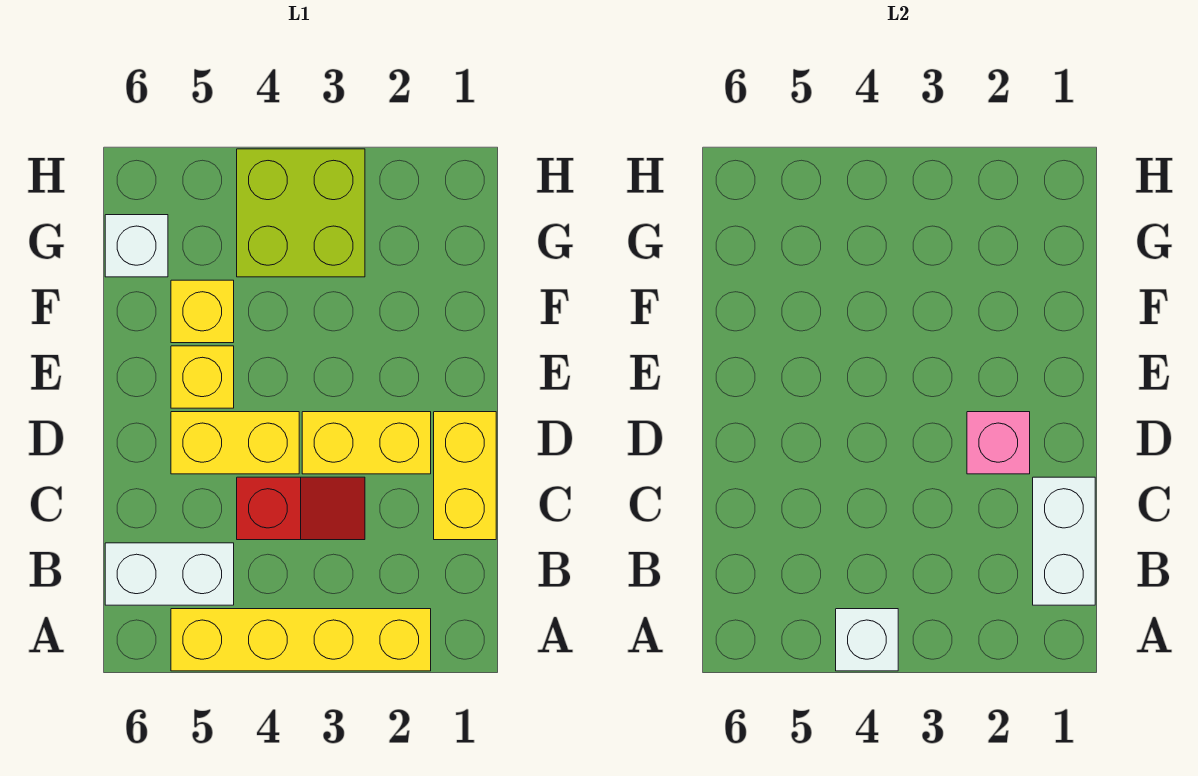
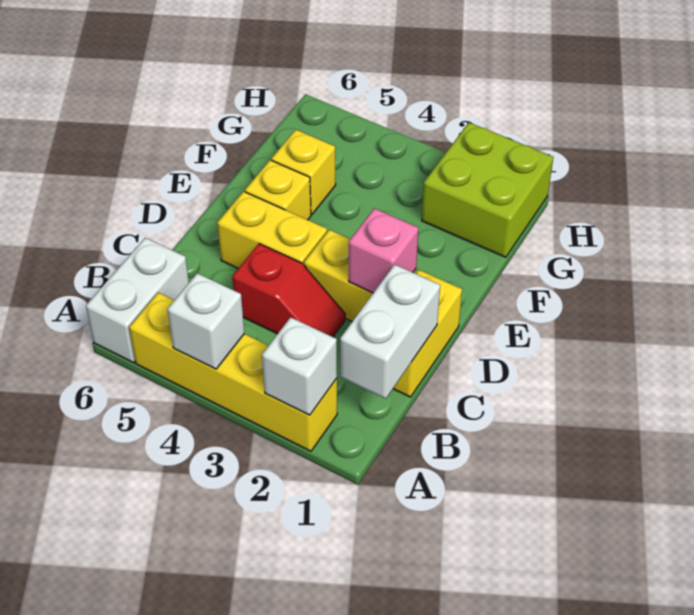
white brick B5:B6 level 1 -> white brick A6:B6 level 1
lime brick G3:H4 level 1 -> lime brick G1:H2 level 1
white brick G6 level 1 -> white brick A2 level 2

